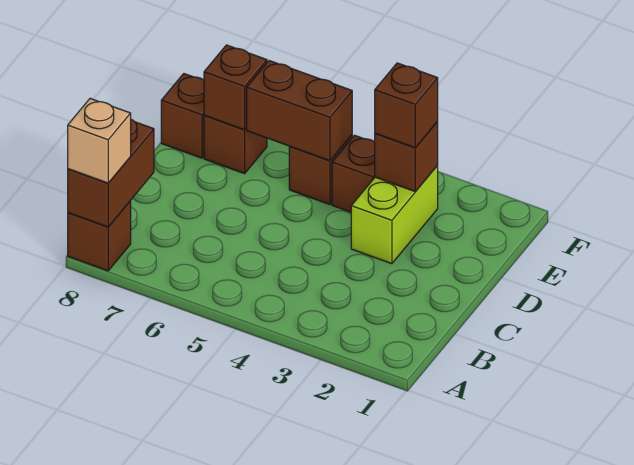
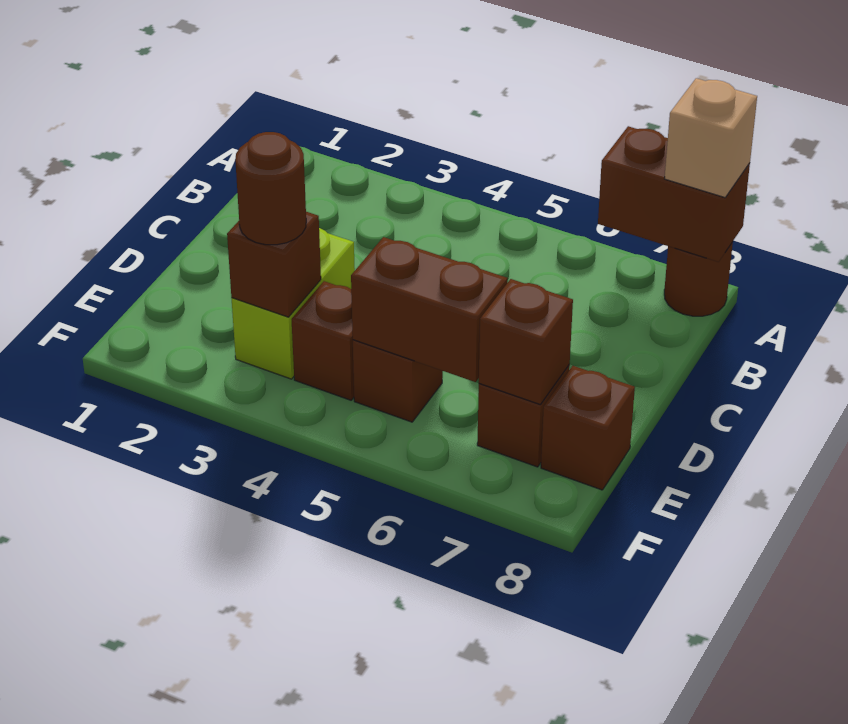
brown brick A8 level 1 -> brown round brick A8 level 1
brown brick A8:B8 level 2 -> brown brick A7:A8 level 2
brown brick E3 level 3 -> brown round brick E3 level 3

